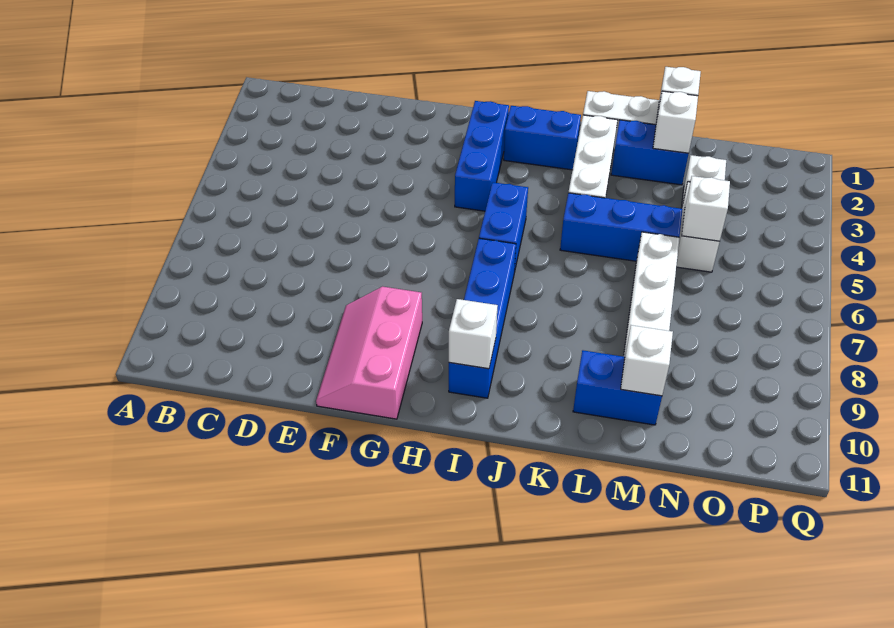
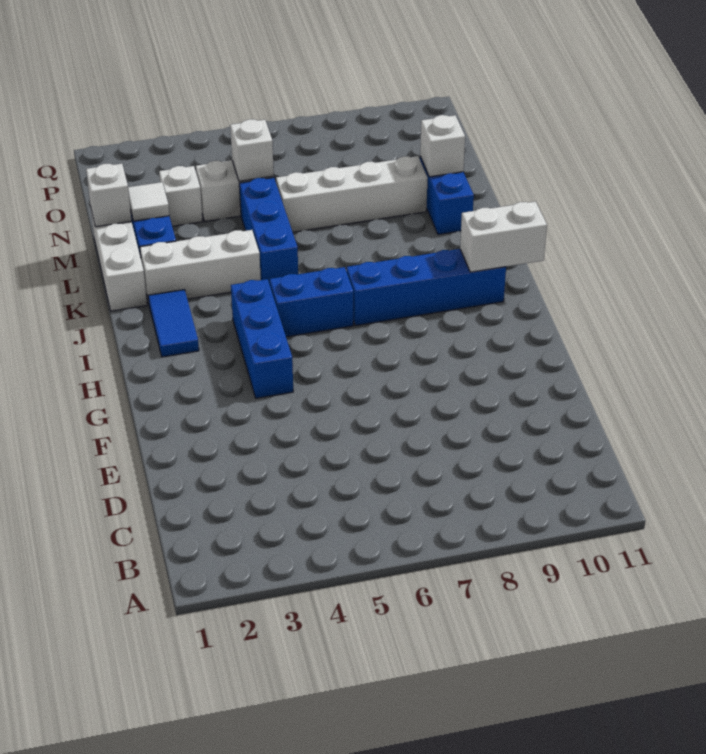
pink slope F9:G11 level 1 top G -> none
blue brick H2:H4 level 1 -> blue brick G4:I4 level 1
blue brick I2:J2 level 1 -> blue tile I2:J2 level 1
white brick I10 level 2 -> white brick I10:I11 level 2
white brick M2 level 2 -> white tile M2 level 2

